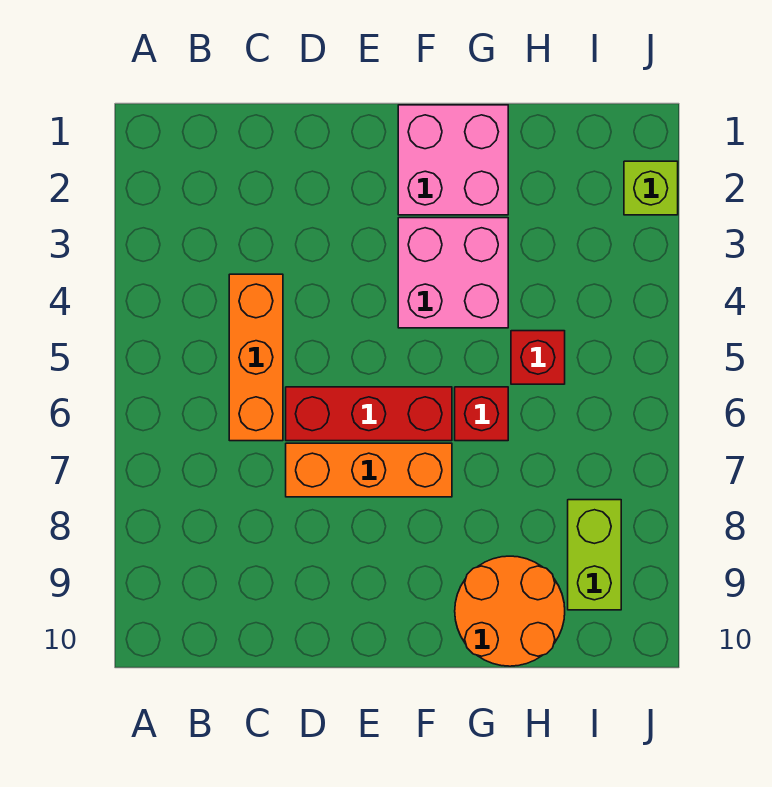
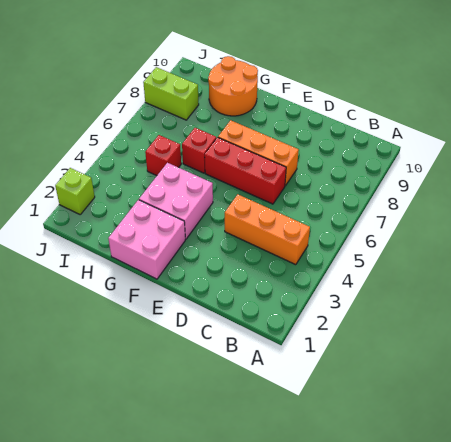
orange brick C4:C6 level 1 -> orange brick B4:D4 level 1
lime brick I8:I9 level 1 -> lime brick I8:J8 level 1

